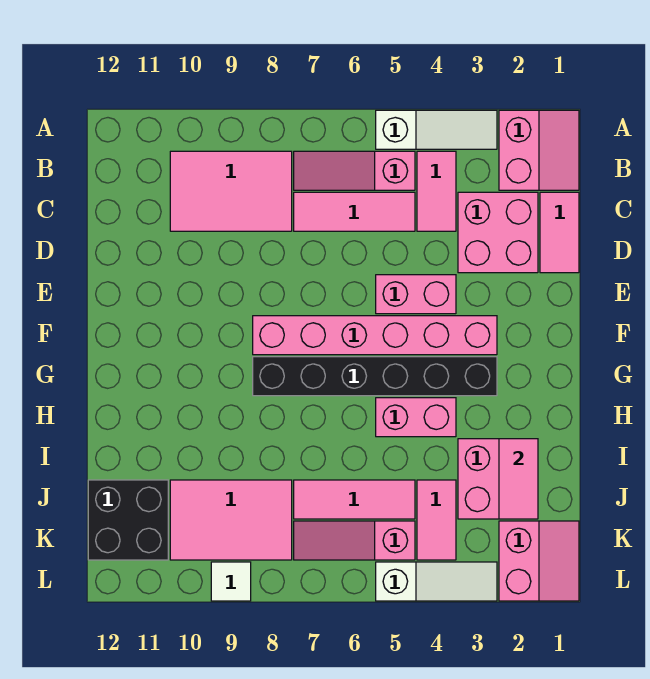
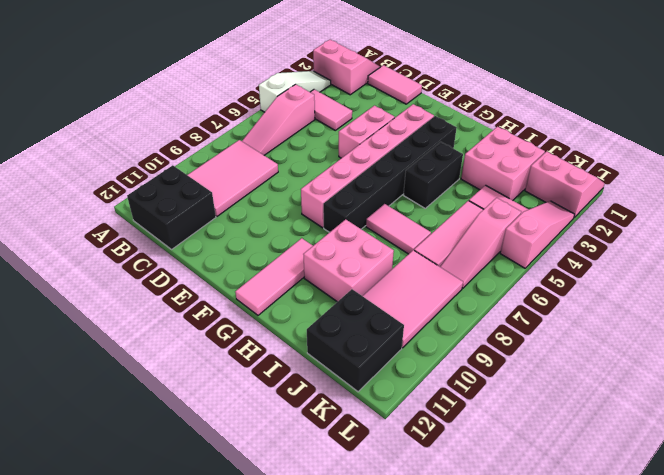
none -> black brick B11:C12 level 1
pink brick C2:D3 level 1 -> pink brick H9:I10 level 1
pink tile C5:C7 level 1 -> pink tile G10:G12 level 1
pink brick H4:H5 level 1 -> black brick H4:H5 level 1
pink tile I2:J2 level 2 -> pink tile H7:I7 level 1
white slope L3:L5 level 1 top 5 -> pink slope L3:L5 level 1 top 5
white tile L9 level 1 -> none

